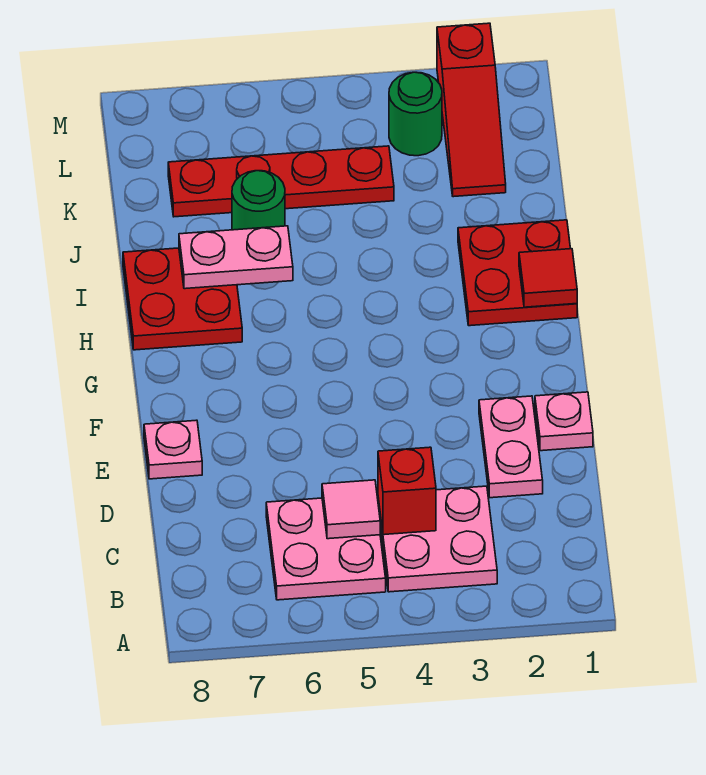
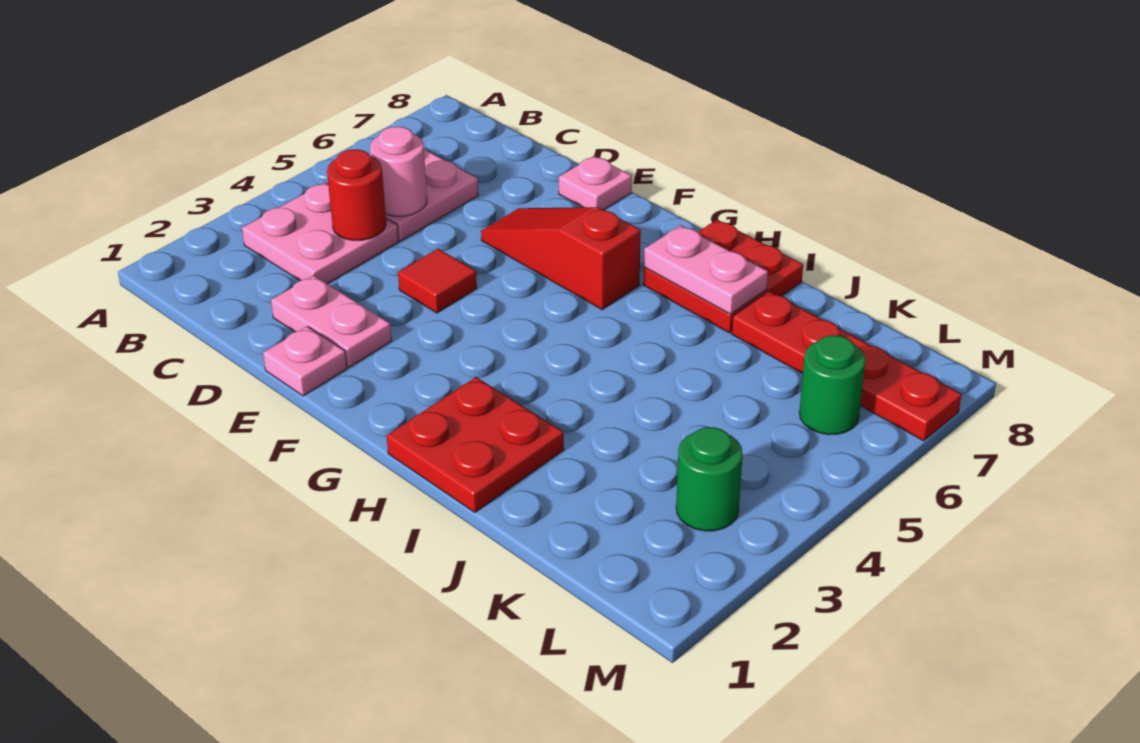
red brick C4 level 2 -> red round brick C4 level 2
pink tile C5 level 2 -> pink round brick C5 level 2
red tile H1 level 2 -> red tile E4 level 1
pink plate I6:I7 level 2 -> pink plate H7:I7 level 2
green round brick J6 level 1 -> green round brick L6 level 1
red slope K2:M2 level 1 top M -> red slope E6:G6 level 1 top G
red plate K4:K7 level 1 -> red plate J7:M7 level 1

